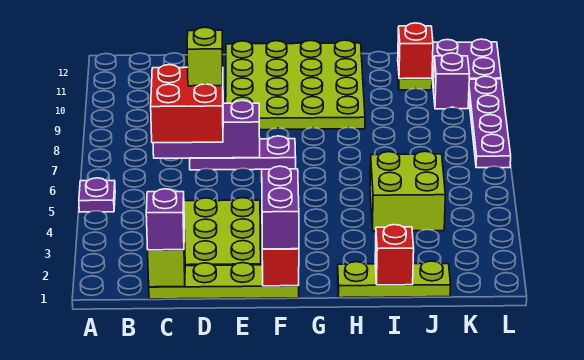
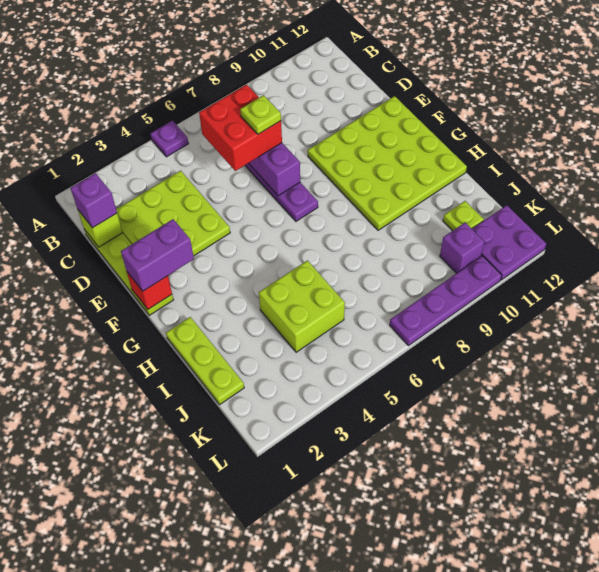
lime brick D7 level 4 -> lime plate D7 level 4
red brick I1 level 2 -> none
red brick J11 level 2 -> none

